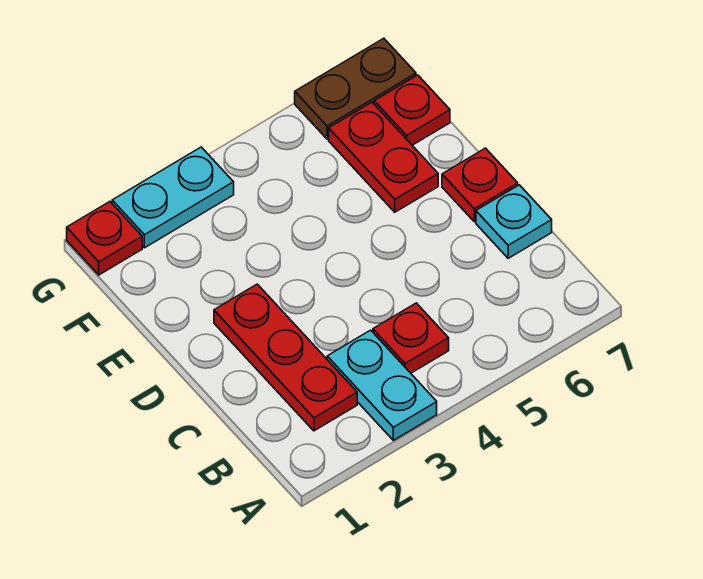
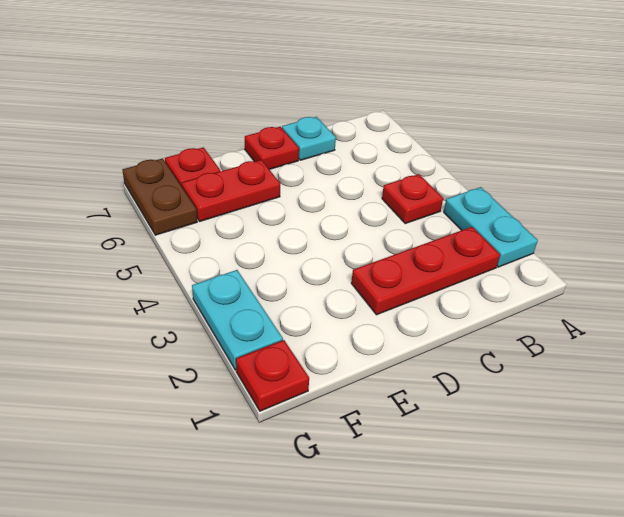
cyan plate A3:B3 level 1 -> cyan plate A2:A3 level 1

